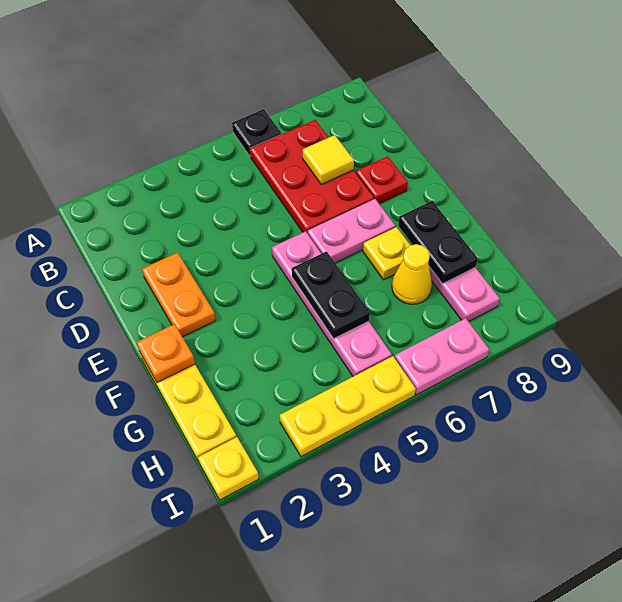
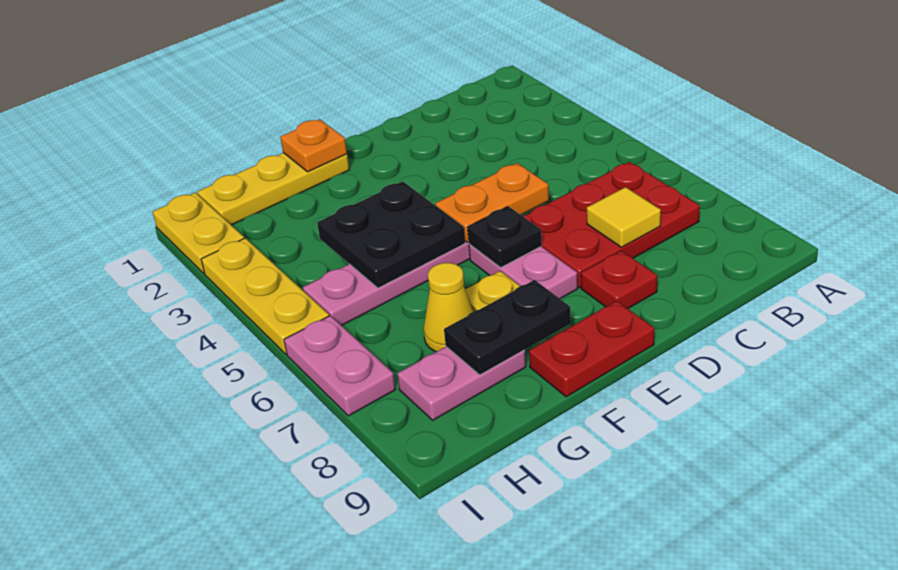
black plate A6 level 1 -> black plate E6 level 2
orange plate D2:E2 level 1 -> orange plate D5:E5 level 2
none -> red plate E9:F9 level 1
black plate F5:G5 level 2 -> black plate F4:G5 level 2
yellow plate I1 level 1 -> yellow plate I1:I2 level 1

